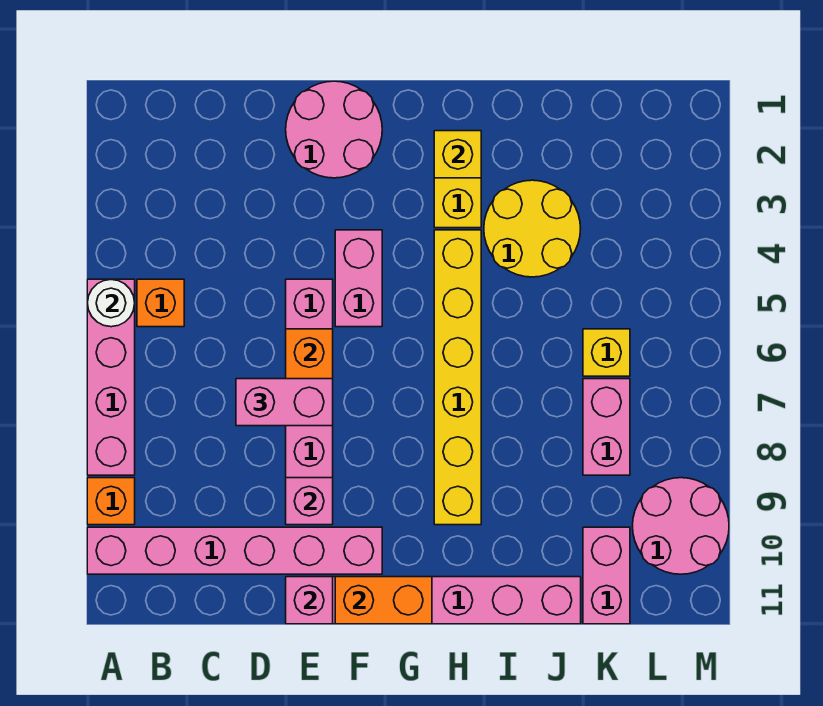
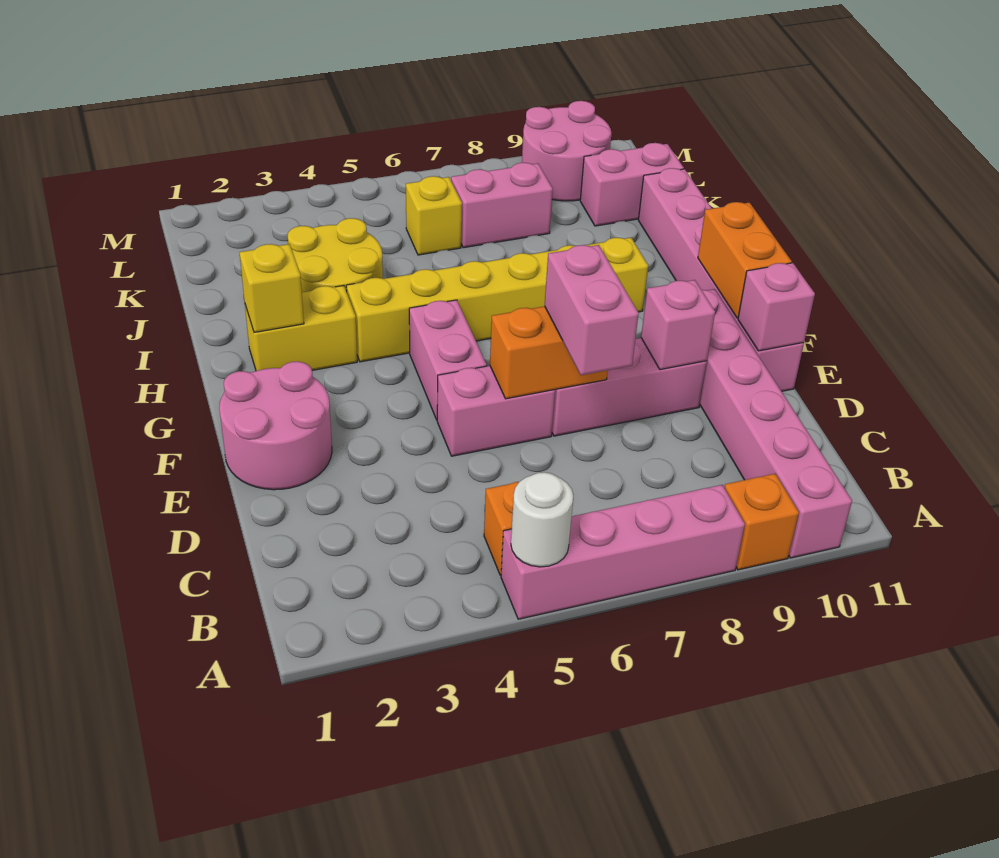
pink brick F4:F5 level 1 -> pink brick F5:G5 level 1

